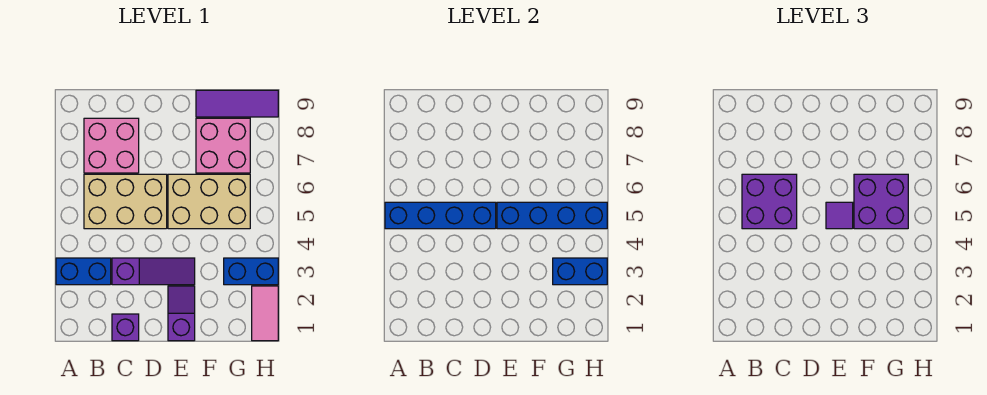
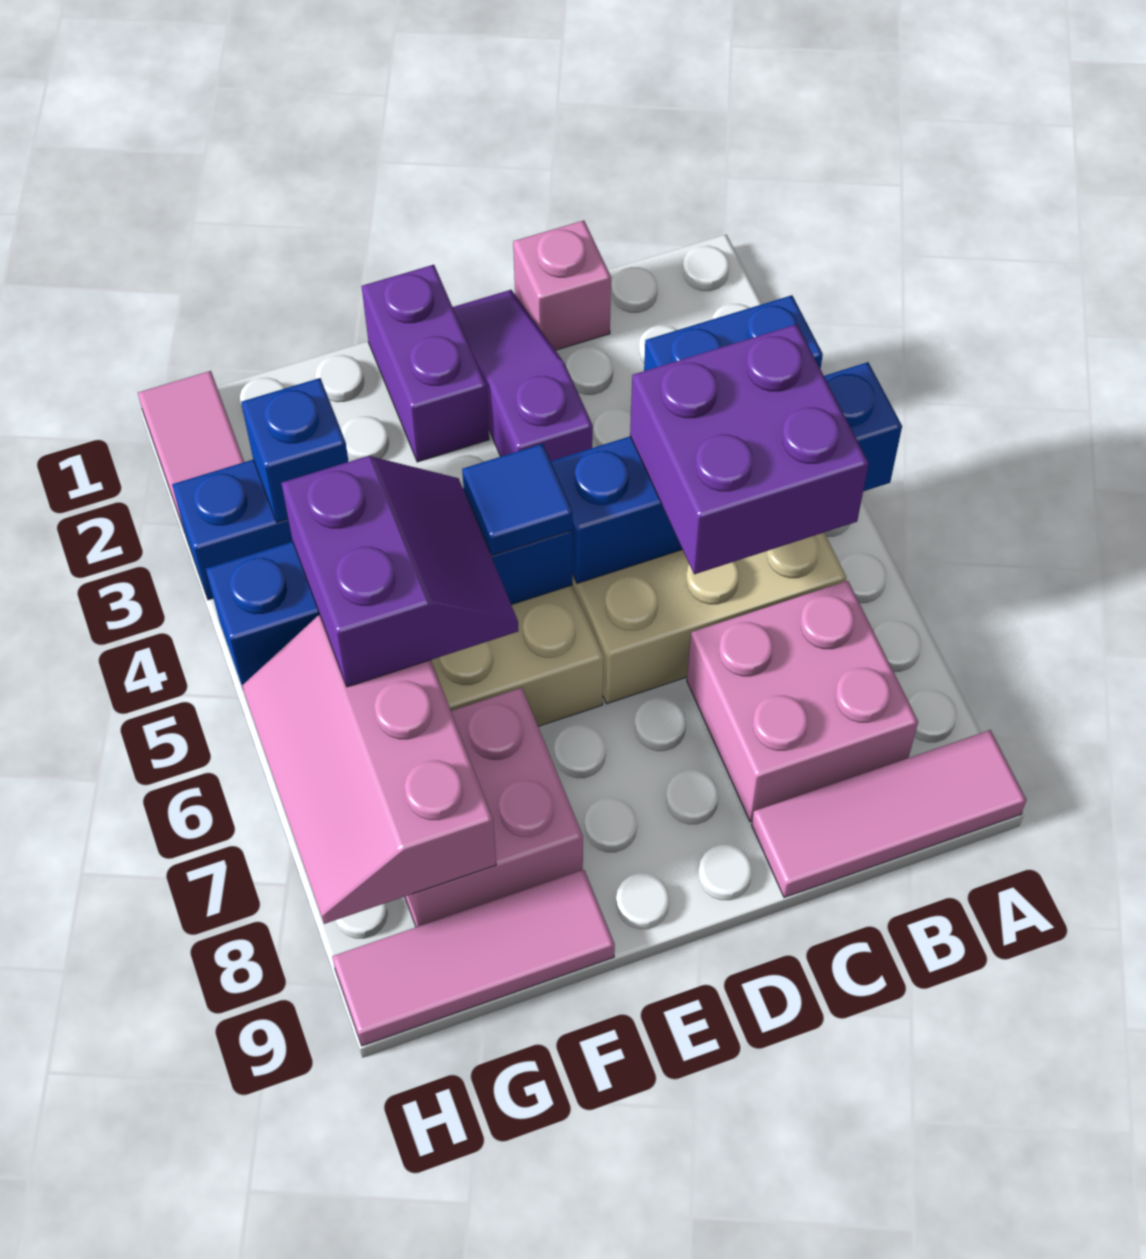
none -> pink tile A9:C9 level 1
purple brick C1 level 1 -> pink brick C1 level 1
purple slope C3:E3 level 1 top C -> purple slope D1:D3 level 1 top 3
purple slope E1:E2 level 1 top 1 -> purple brick E1:E2 level 1
purple tile E5 level 3 -> blue tile E5 level 3
purple brick F5:G6 level 3 -> purple slope F5:G6 level 3 top G
purple tile F9:H9 level 1 -> pink tile F9:H9 level 1
blue brick G3:H3 level 2 -> blue brick G3 level 2
none -> pink slope G6:H8 level 2 top G

